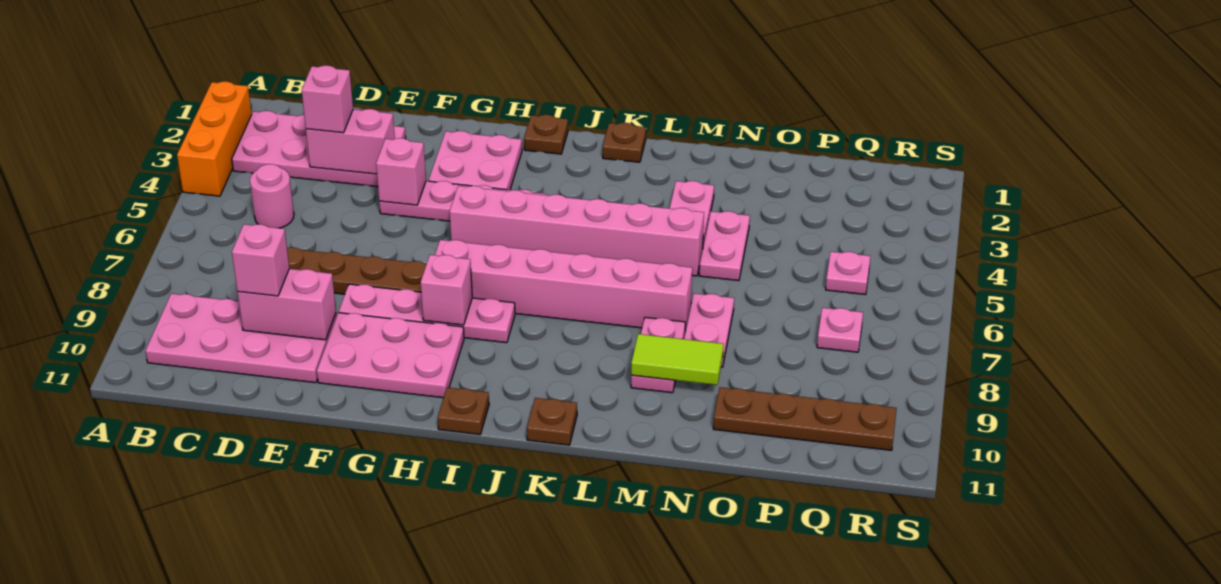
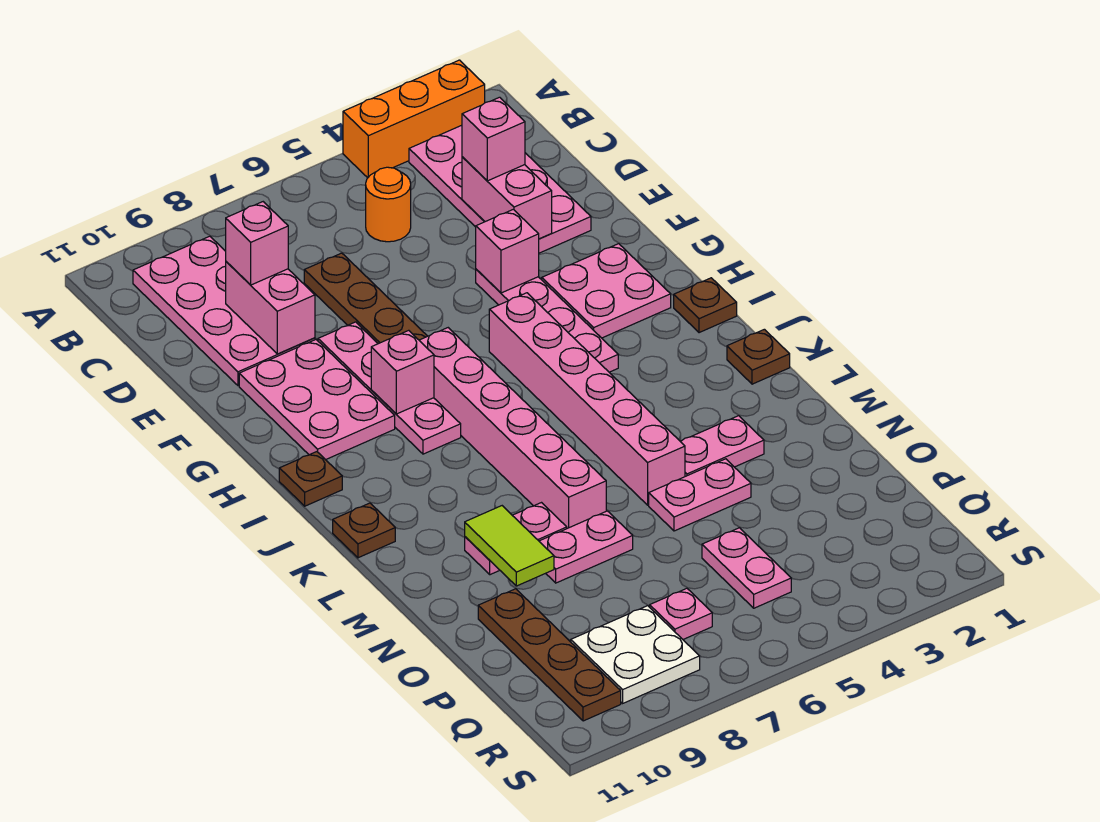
pink round brick C5 level 1 -> orange round brick C5 level 1
pink plate Q5 level 1 -> pink plate P5:Q5 level 1
none -> white plate Q8:R9 level 1

